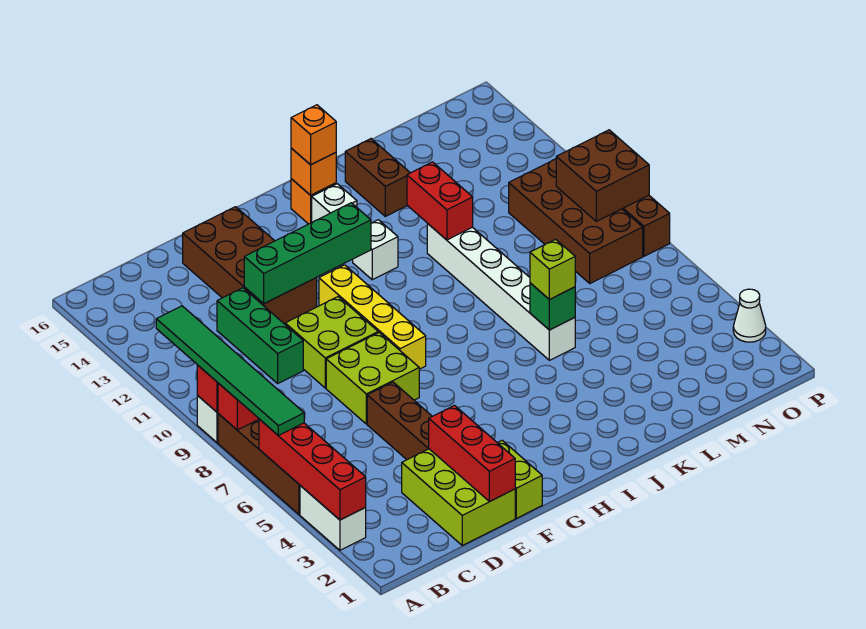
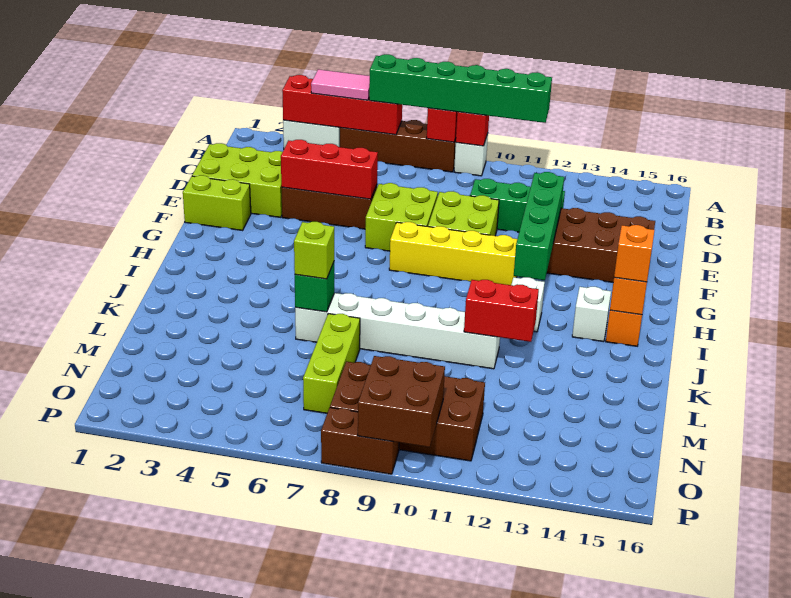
none -> pink tile A4:A5 level 3
green tile A6:A11 level 3 -> green brick A6:A11 level 3
red brick E1:E3 level 2 -> red brick E4:E6 level 2
brown brick K14:K15 level 1 -> none
none -> lime brick L7:N7 level 1
white cone P3 level 1 -> none

